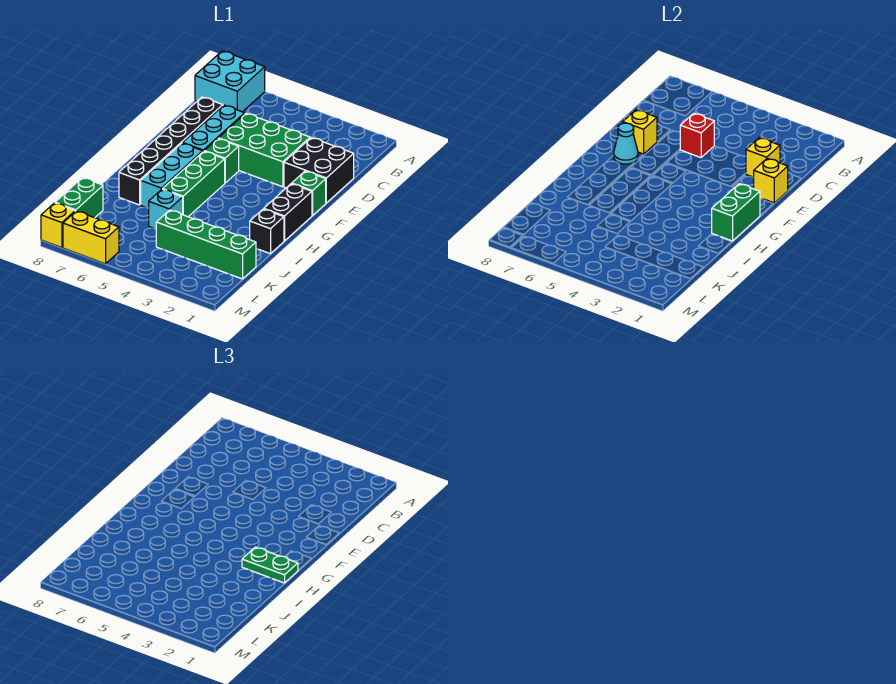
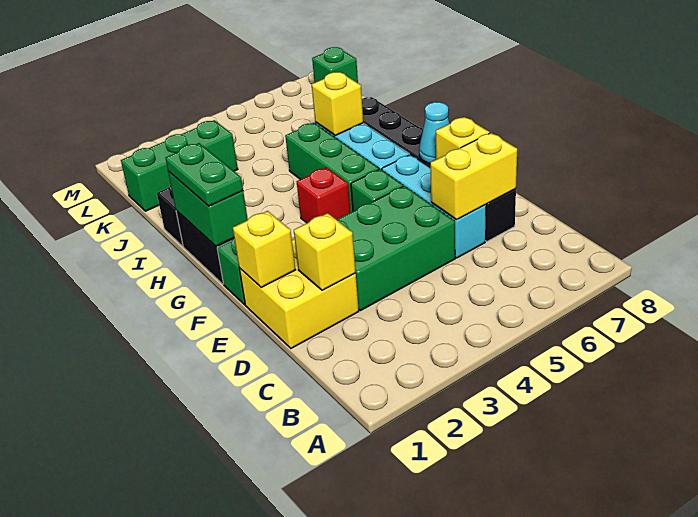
cyan brick A7:B8 level 1 -> none
black brick D1:E2 level 1 -> yellow brick D1:E2 level 1
red brick D5 level 2 -> red brick G4 level 1
green plate H1:H2 level 3 -> green plate G1:H1 level 3
cyan brick J5 level 1 -> none
green brick K1:K4 level 1 -> green brick K1:K3 level 1
green brick K8:L8 level 1 -> green brick L8 level 1
yellow brick M6:M7 level 1 -> yellow brick D6:D7 level 2
yellow brick M8 level 1 -> yellow brick I6 level 2

